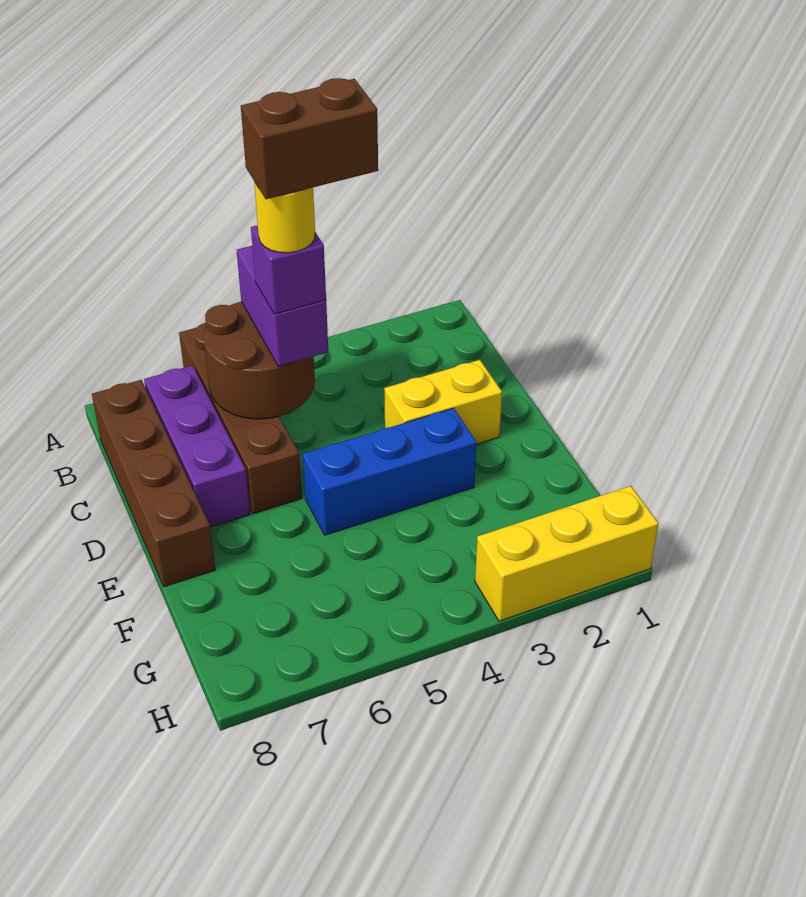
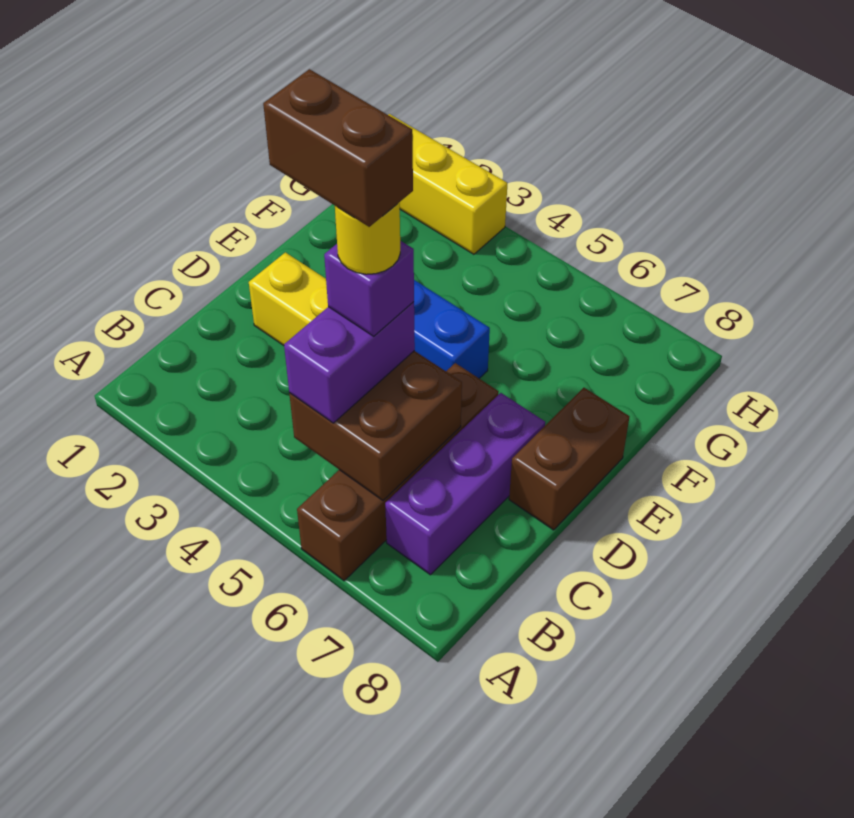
brown round brick B5:C6 level 2 -> brown brick B5:C6 level 2
brown brick B8:E8 level 1 -> brown brick D8:E8 level 1

